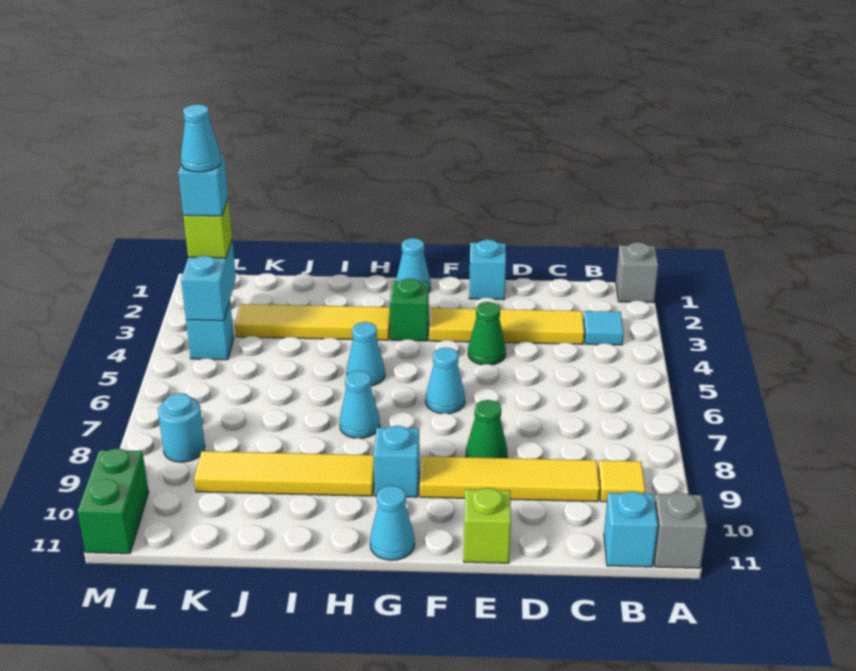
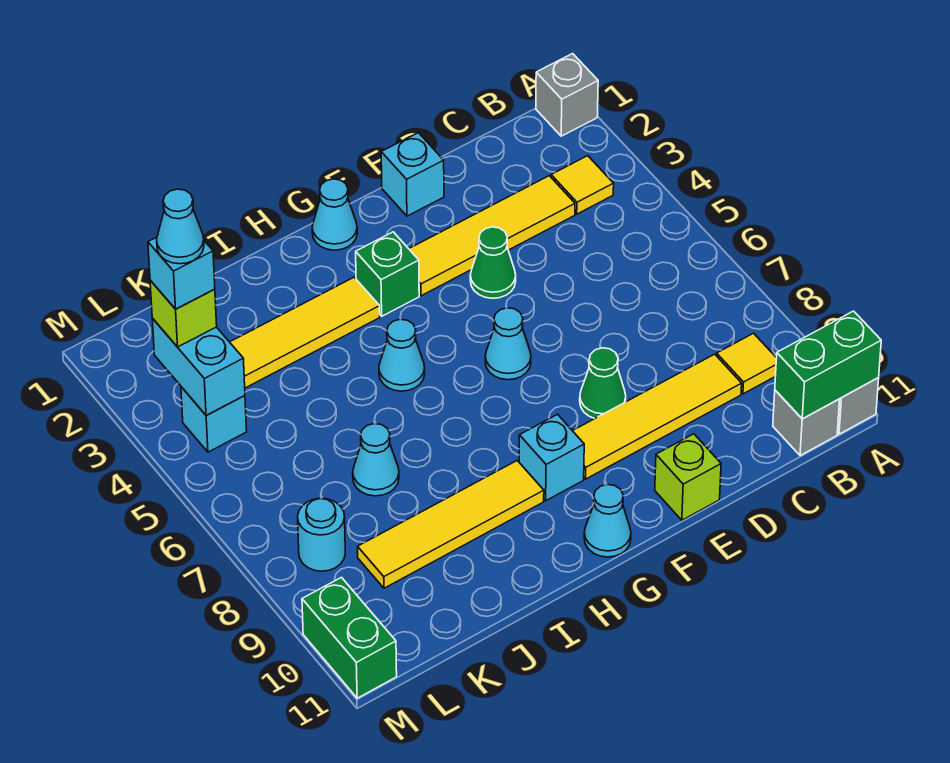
none -> green brick A11:B11 level 2
cyan tile B3 level 1 -> yellow tile B3 level 1
cyan brick B11 level 1 -> grey brick B11 level 1
cyan cone H7 level 1 -> cyan cone J7 level 1

